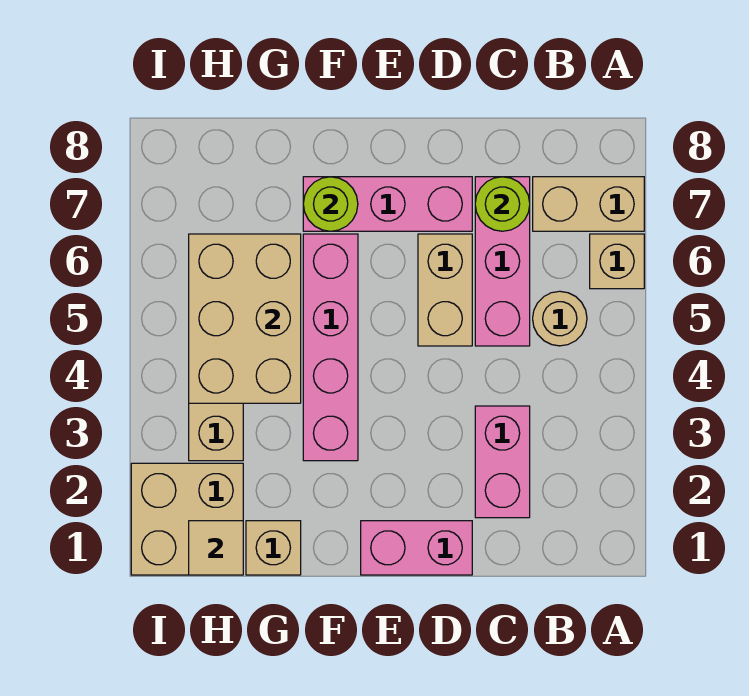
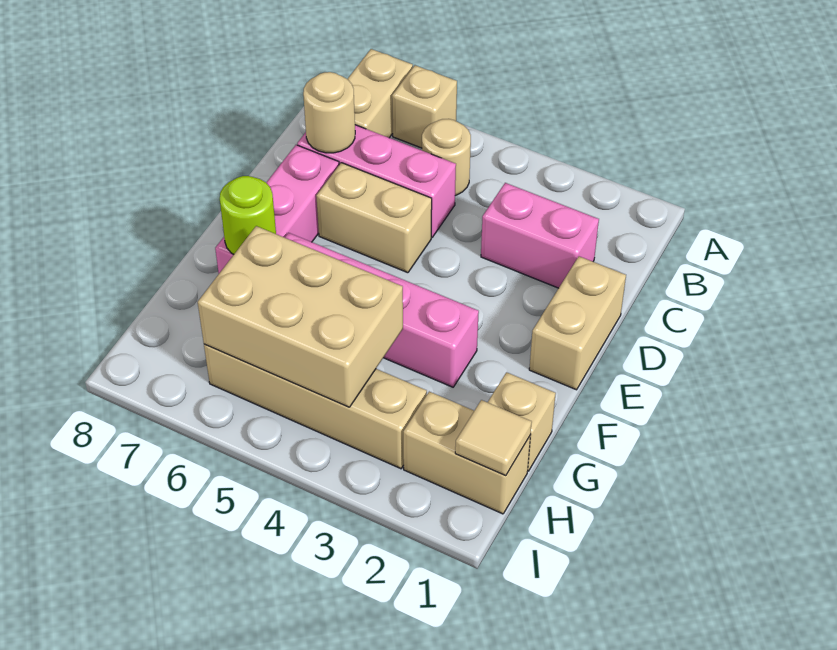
lime round brick C7 level 2 -> tan round brick C7 level 2
pink brick D1:E1 level 1 -> tan brick D1:E1 level 1
tan brick H1:I2 level 1 -> tan brick H1:H2 level 1

